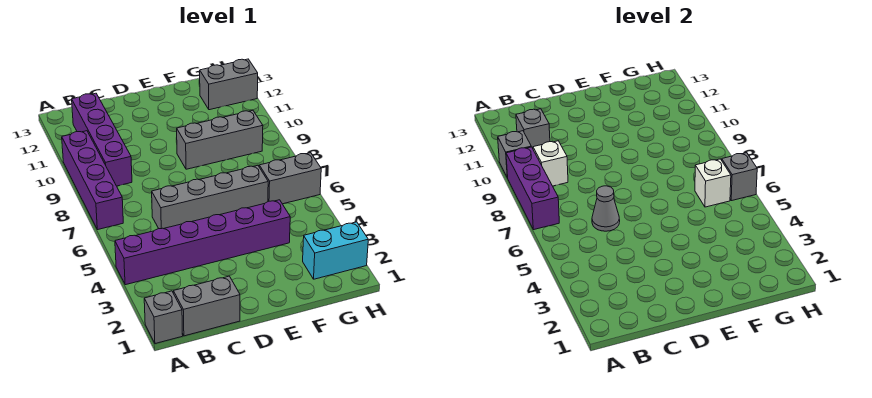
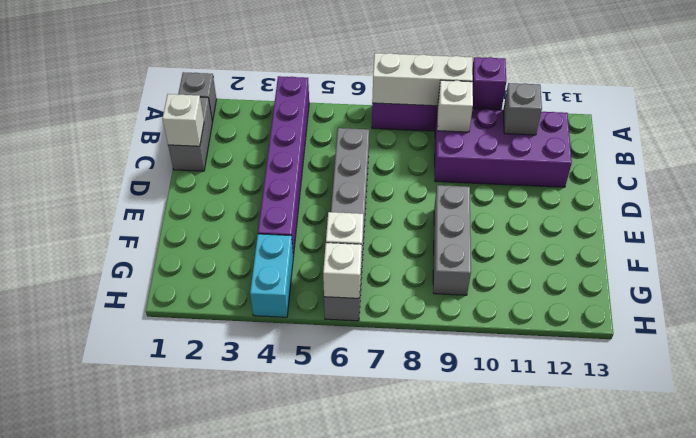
purple brick A7:A9 level 2 -> white brick A7:A9 level 2
grey brick A10 level 2 -> purple brick A10 level 2
purple brick B9:B12 level 1 -> purple brick B9:C12 level 1
none -> white brick C1 level 2
grey cone C6 level 2 -> none
cyan brick G2:H2 level 1 -> cyan brick G4:H4 level 1
grey brick G12:H12 level 1 -> none
grey brick H6 level 2 -> white brick H6 level 2

